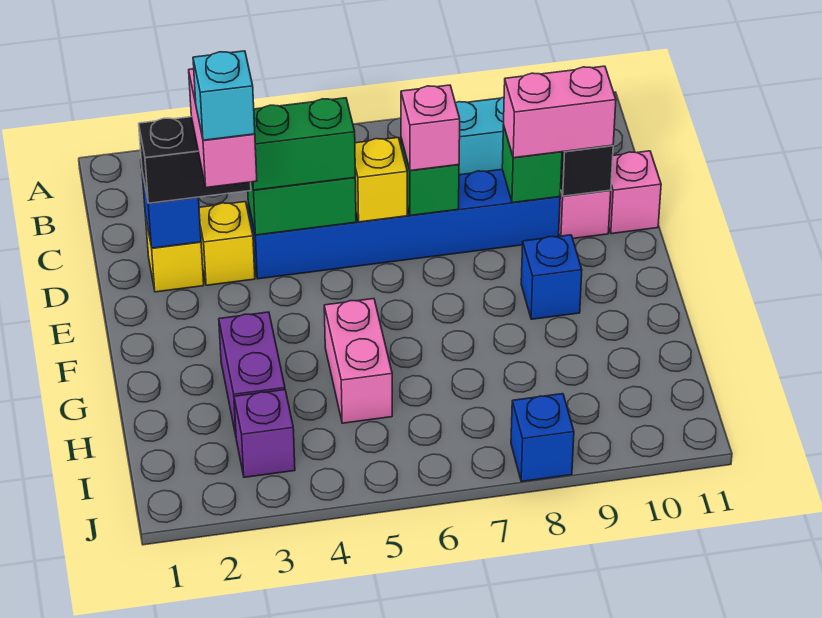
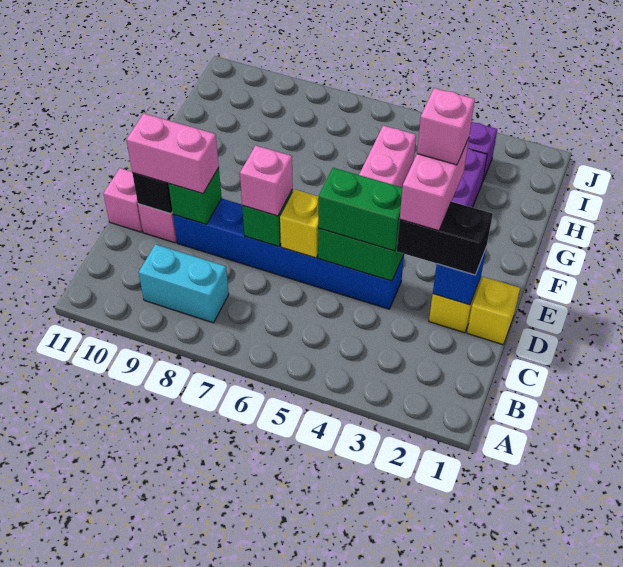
yellow brick D3 level 1 -> yellow brick D1 level 1
cyan brick E3 level 5 -> pink brick E3 level 5
blue brick F9 level 1 -> none
blue brick J8 level 1 -> none

